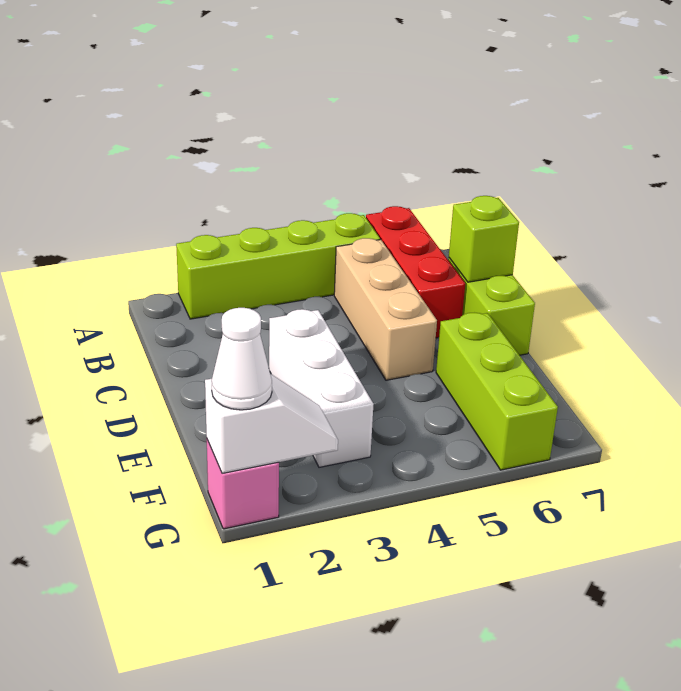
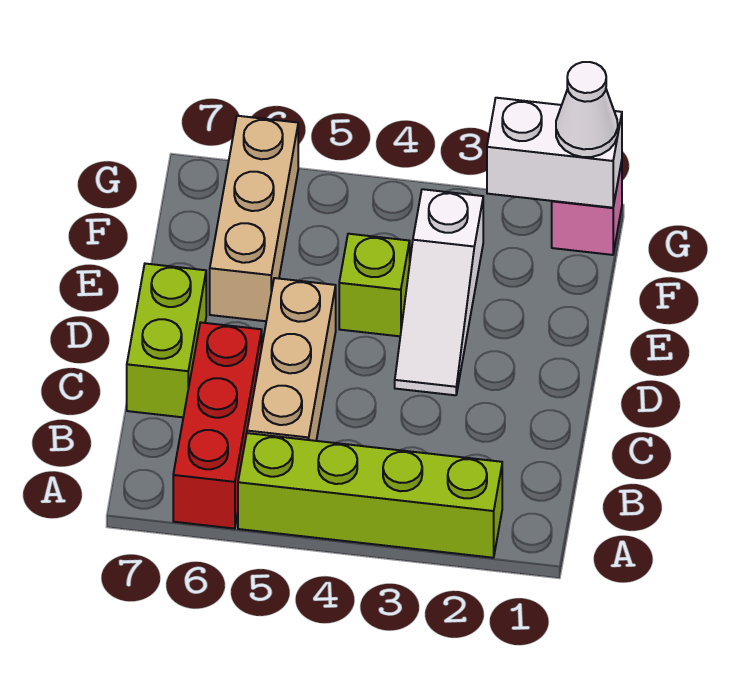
lime brick C7 level 2 -> lime brick E4 level 1
white brick D3:F3 level 1 -> white slope D3:F3 level 1 top F
lime brick E6:G6 level 1 -> tan brick E6:G6 level 1
white slope G1:G2 level 2 top 1 -> white brick G1:G2 level 2

